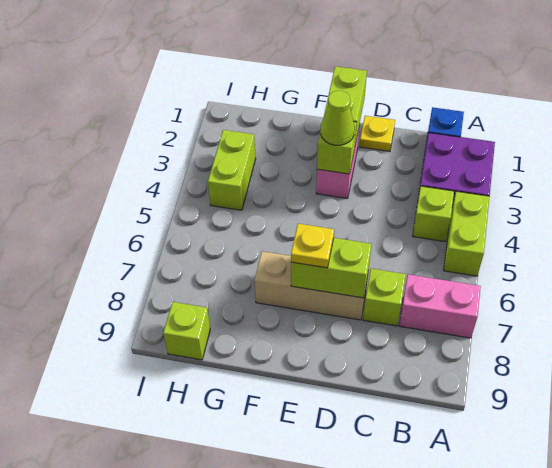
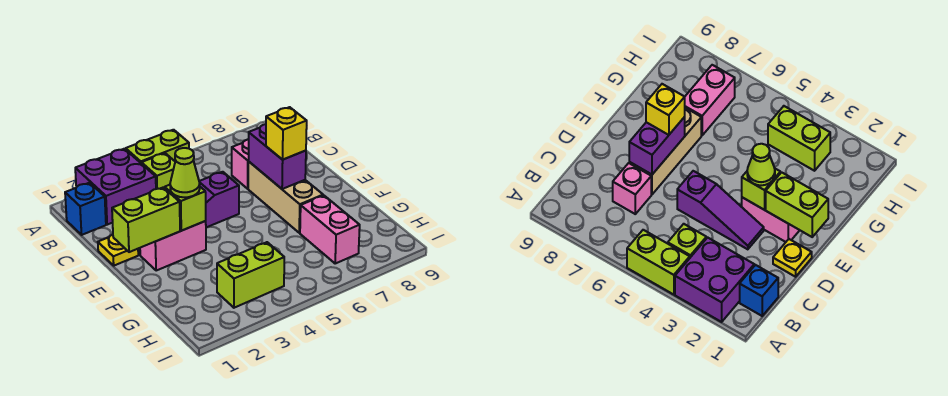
pink brick A7:B7 level 1 -> pink brick G7:H7 level 1
lime brick C7 level 1 -> pink brick C7 level 1
none -> purple slope D3:D5 level 1 top 5
lime brick D7:E7 level 2 -> purple brick D7:E7 level 2
yellow plate E7 level 3 -> yellow brick E7 level 3
lime brick H9 level 1 -> none

